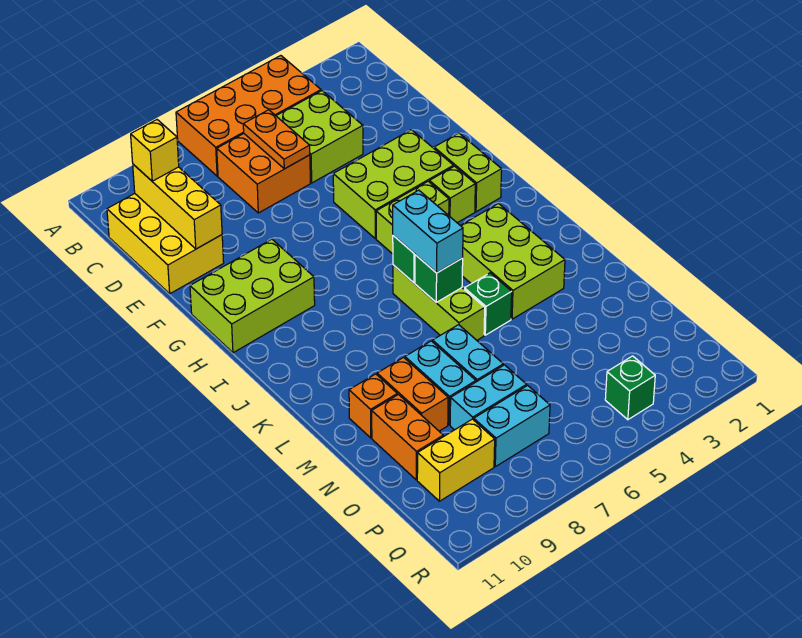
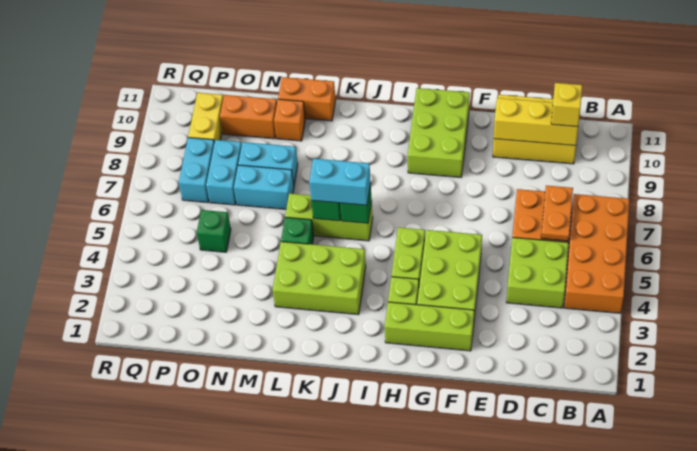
orange plate C6:D6 level 2 -> orange plate C6:C7 level 2
lime brick G2:H2 level 1 -> lime brick F2:H2 level 1
orange brick M9:N9 level 1 -> orange brick L11:M11 level 1
green brick Q4 level 1 -> green brick O5 level 1

